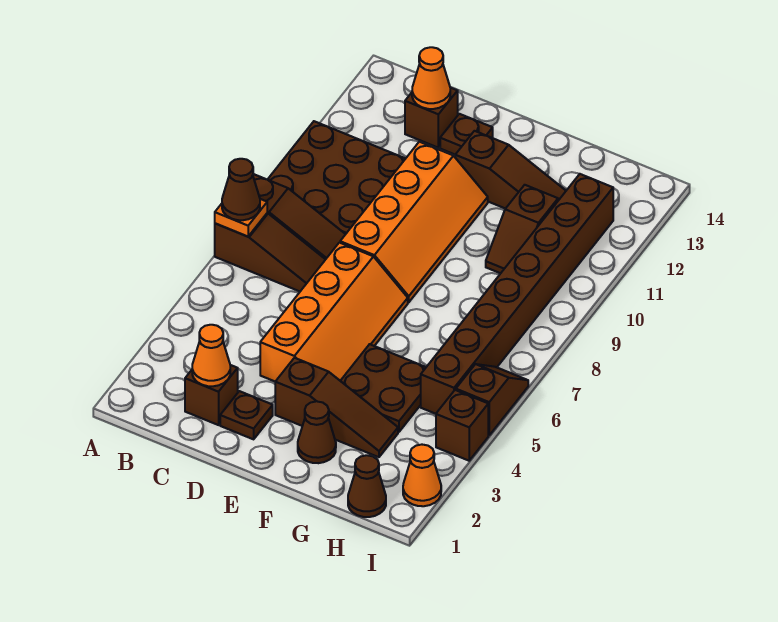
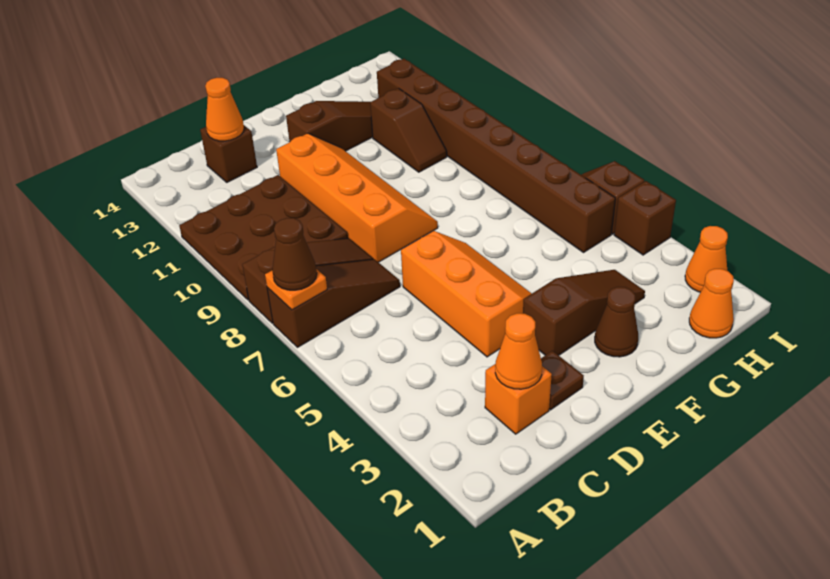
brown brick C2 level 1 -> orange brick C2 level 1
orange slope D4:E7 level 1 top D -> orange slope D4:E6 level 1 top D
brown plate D13 level 1 -> none
brown plate F4:G5 level 1 -> none
brown cone H1 level 1 -> orange cone H1 level 1

